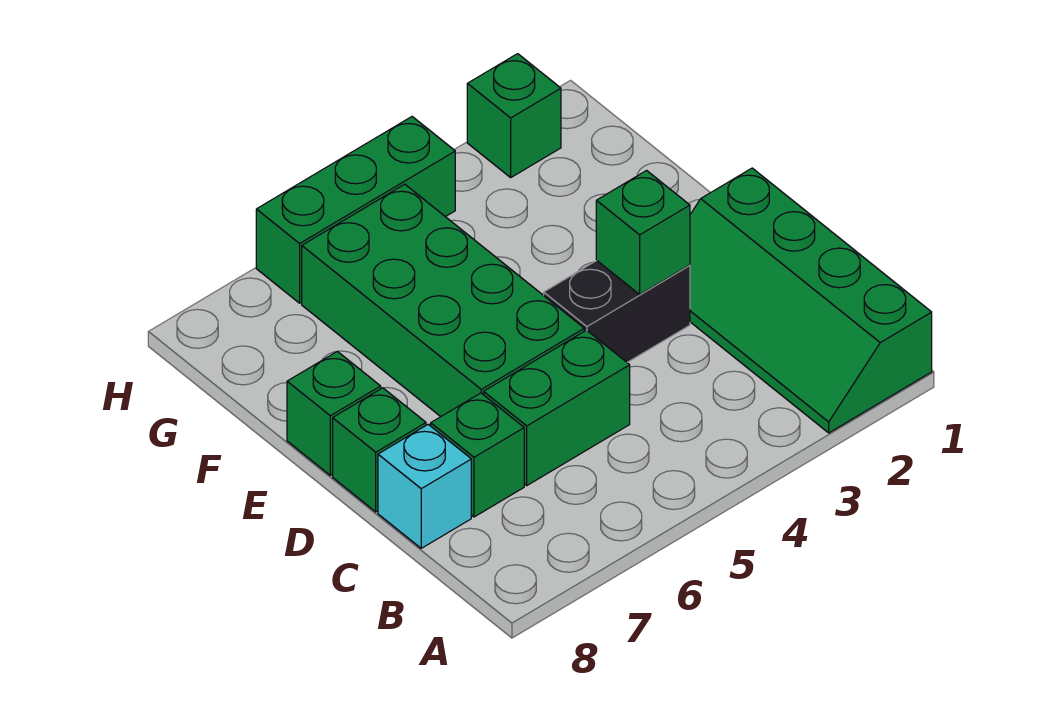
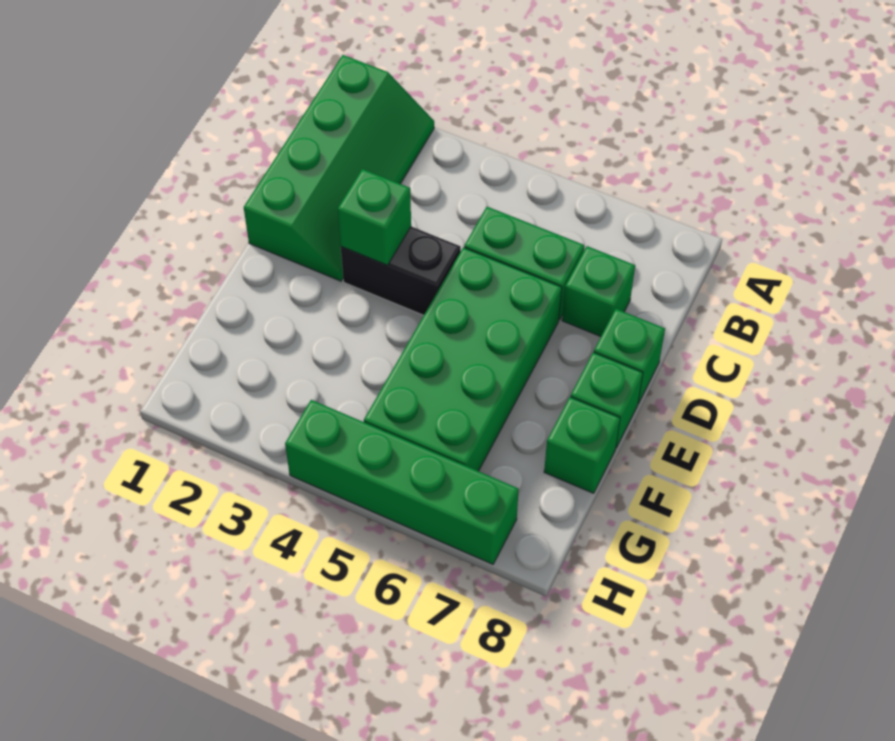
cyan brick C8 level 1 -> none
green brick H2 level 1 -> green brick F8 level 1
green brick H4:H6 level 1 -> green brick H4:H7 level 1

